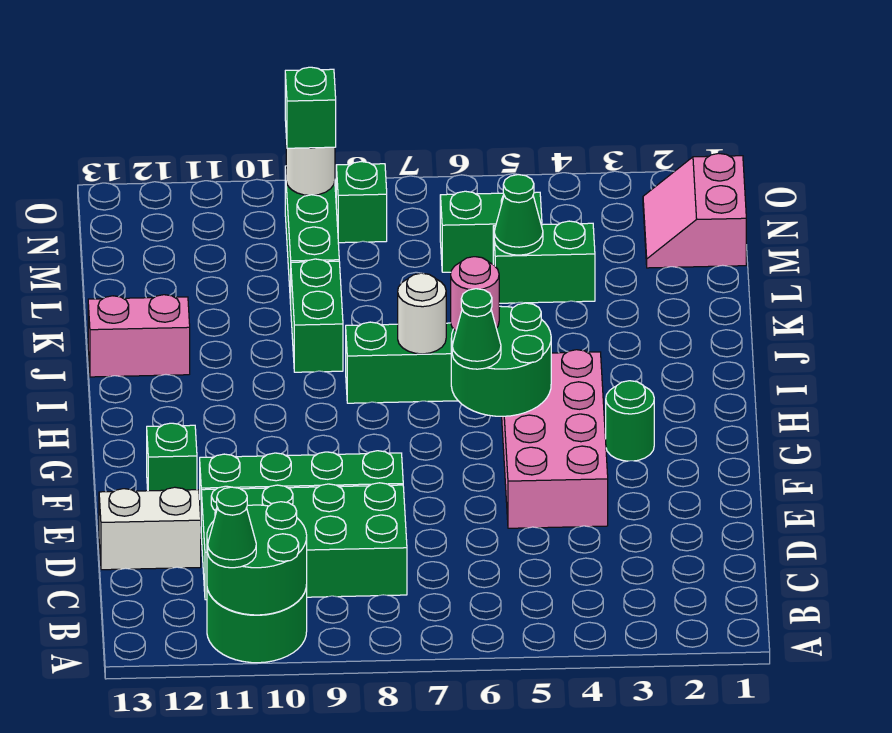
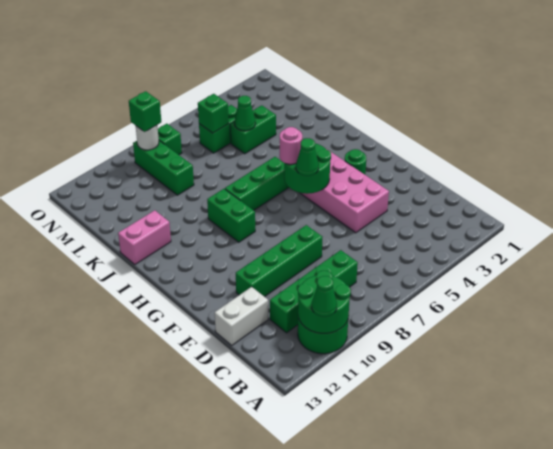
green brick C8:D11 level 1 -> green brick C8:C11 level 1
green brick F12 level 1 -> green brick M6 level 2
white round brick I7 level 2 -> none
green brick J9:K9 level 1 -> green brick H9:I9 level 1
pink slope M1:N2 level 1 top 1 -> none

